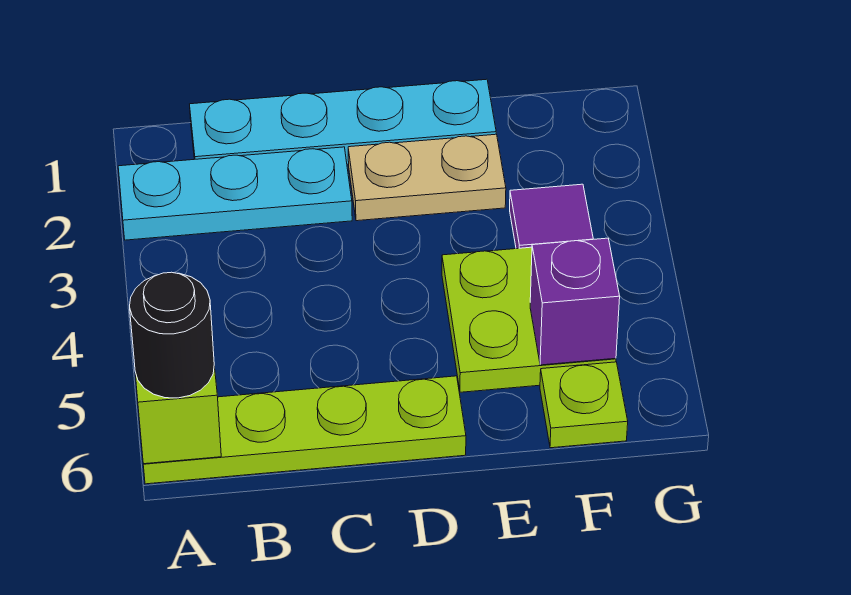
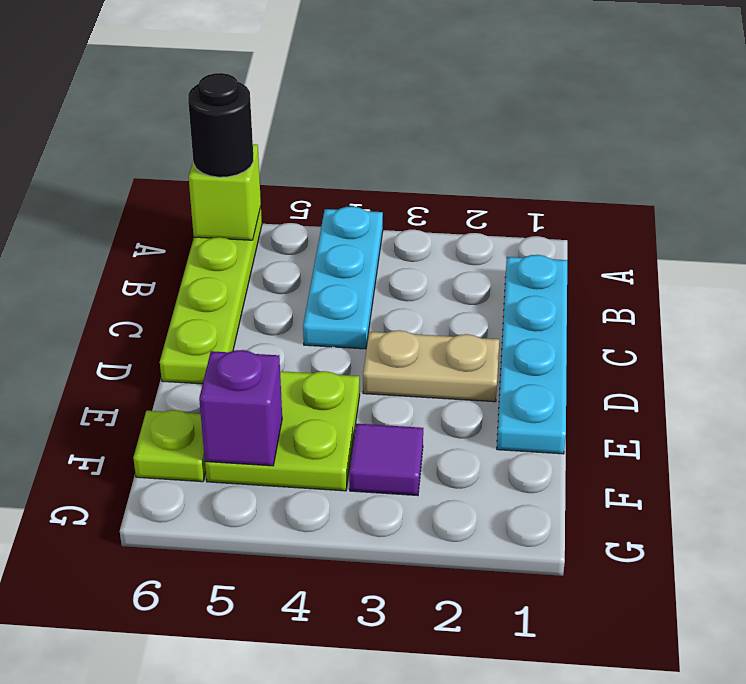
cyan plate A2:C2 level 1 -> cyan plate A4:C4 level 1
tan plate D2:E2 level 1 -> tan plate D2:D3 level 1

